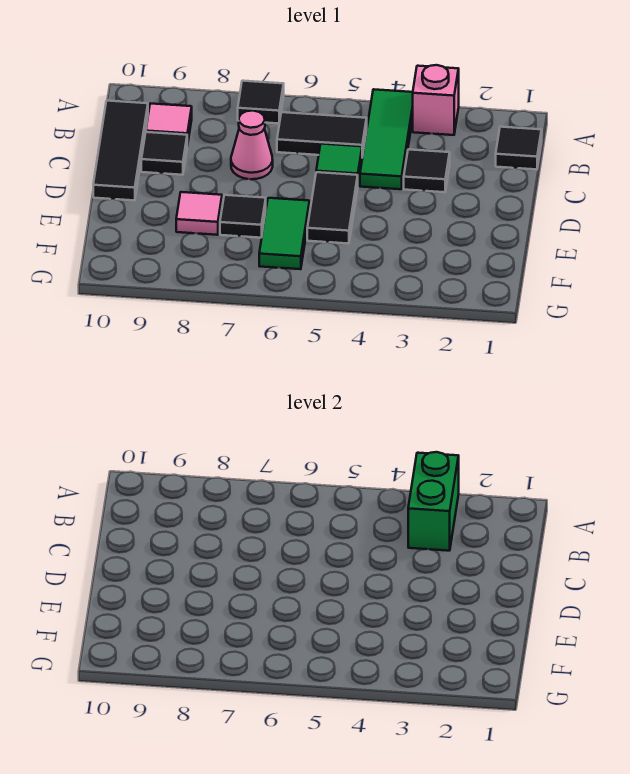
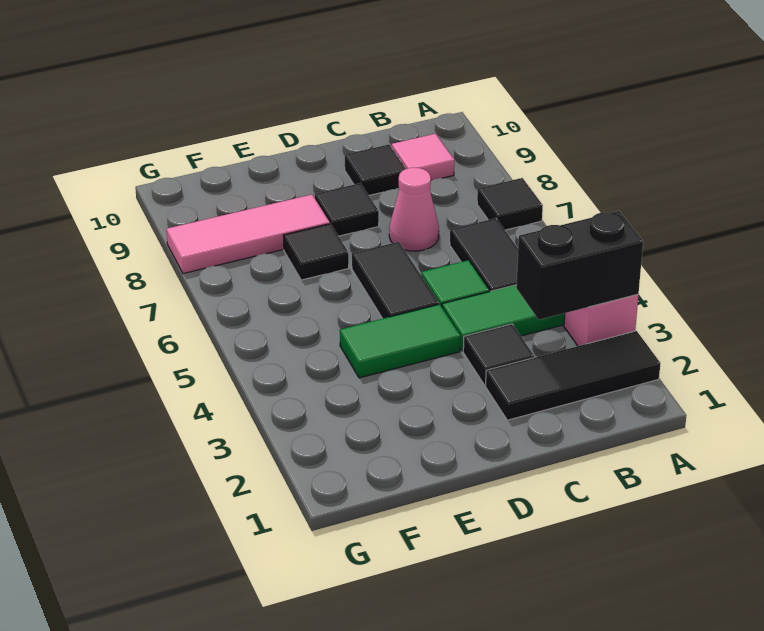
green brick A3:B3 level 2 -> black brick A3:B3 level 2
black tile B1 level 1 -> black tile D8 level 1
black tile B10:D10 level 1 -> black tile A2:C2 level 1
black tile D5:E5 level 1 -> black tile D5:D6 level 1
green tile E6:F6 level 1 -> green tile D4:E4 level 1
pink tile E8 level 1 -> pink tile E8:G8 level 1

